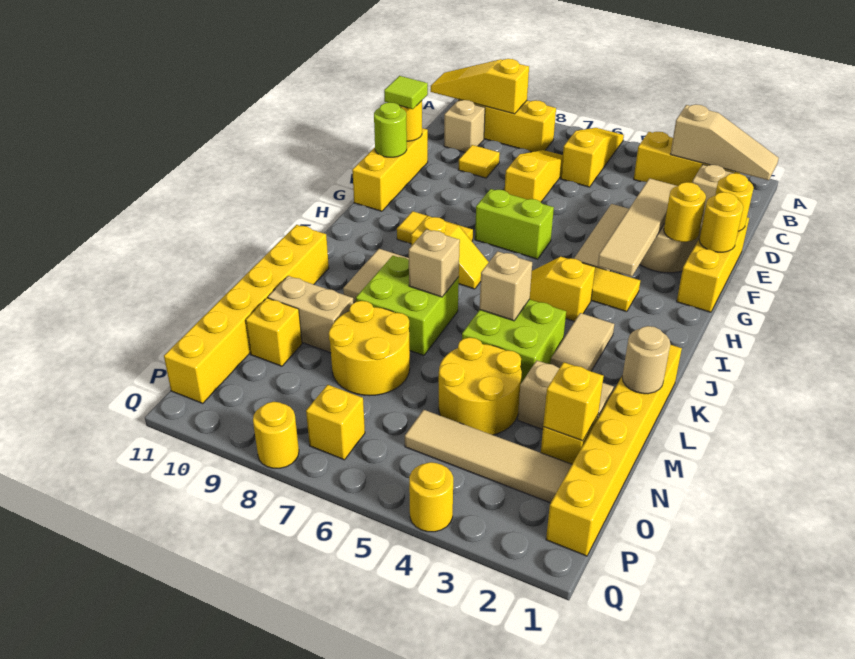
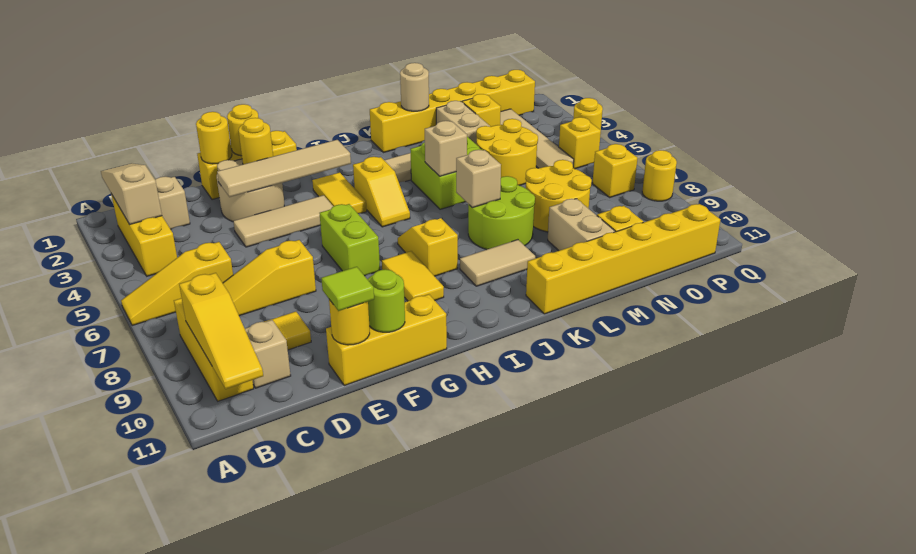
lime brick K7:L8 level 1 -> lime round brick K7:L8 level 1
yellow brick N2 level 2 -> yellow brick P5 level 1

